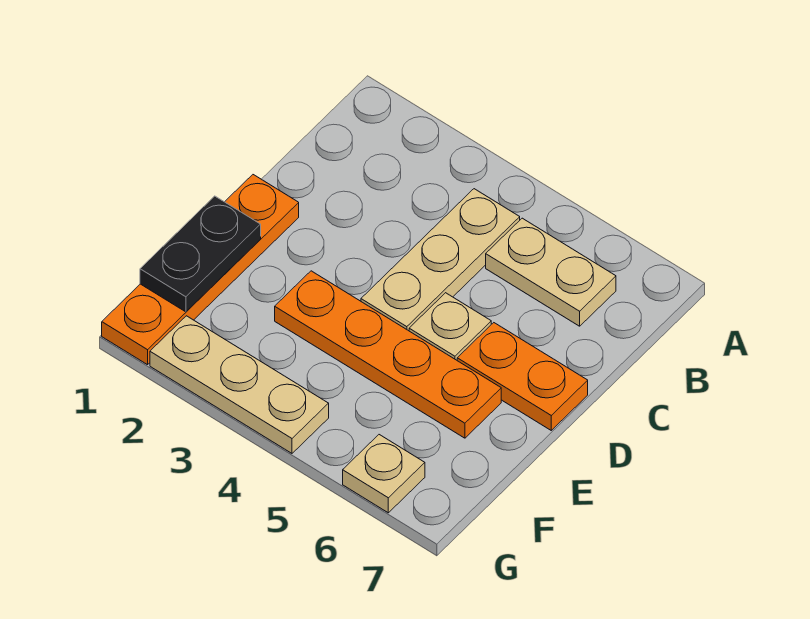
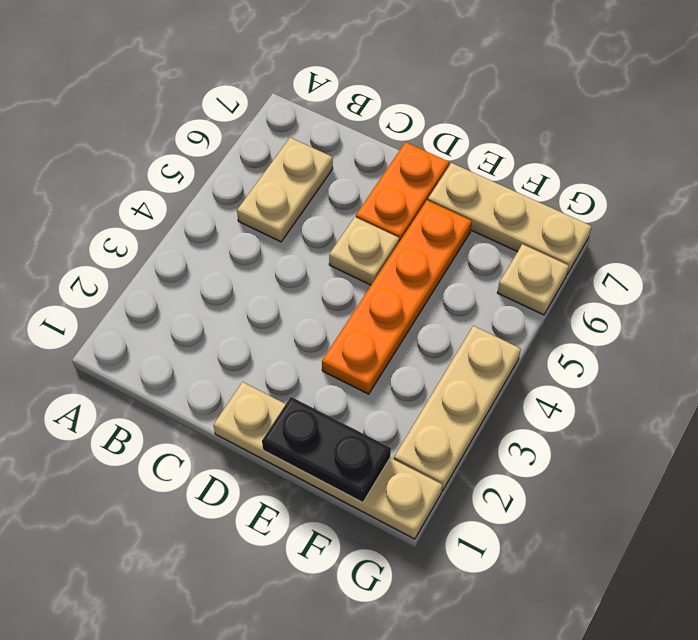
tan plate B4:D4 level 1 -> tan plate E7:G7 level 1
orange plate D1:G1 level 1 -> tan plate D1:G1 level 1

